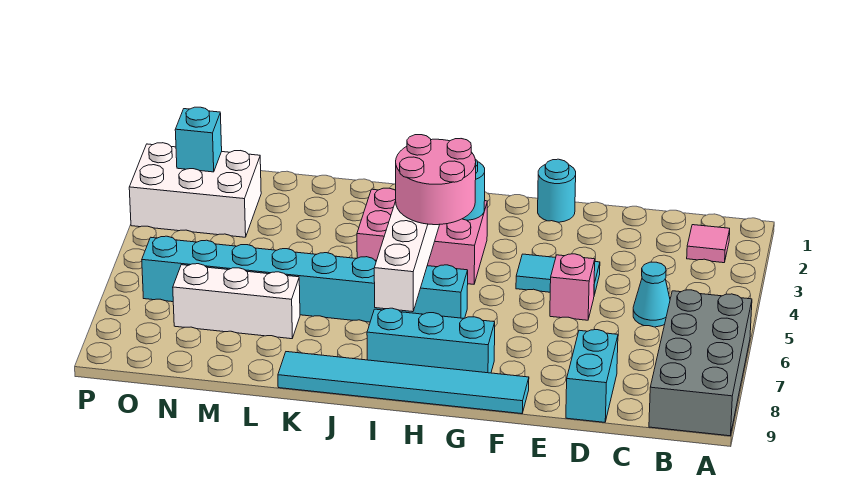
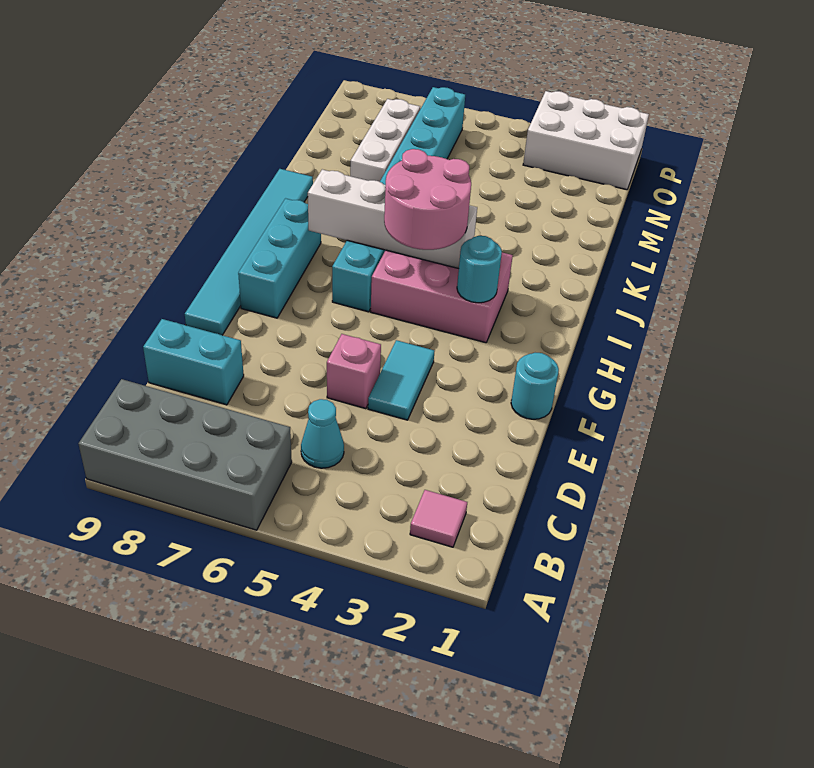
pink brick H3:J4 level 1 -> pink brick H3:I5 level 1
white brick N2:P3 level 1 -> white brick O1:P3 level 1
cyan brick O2 level 2 -> none

